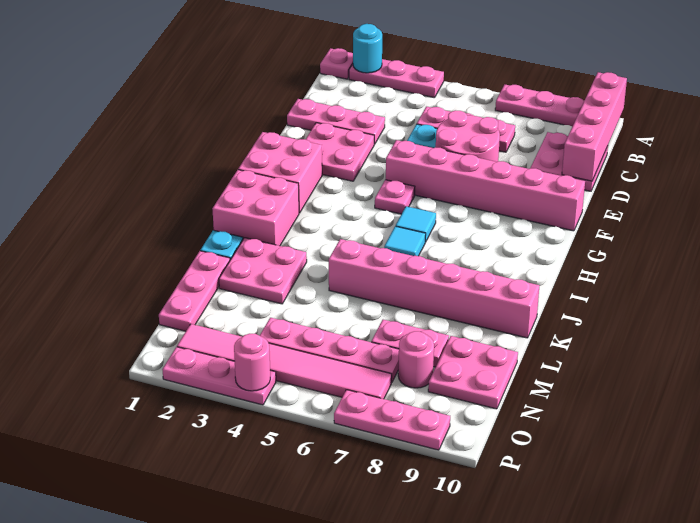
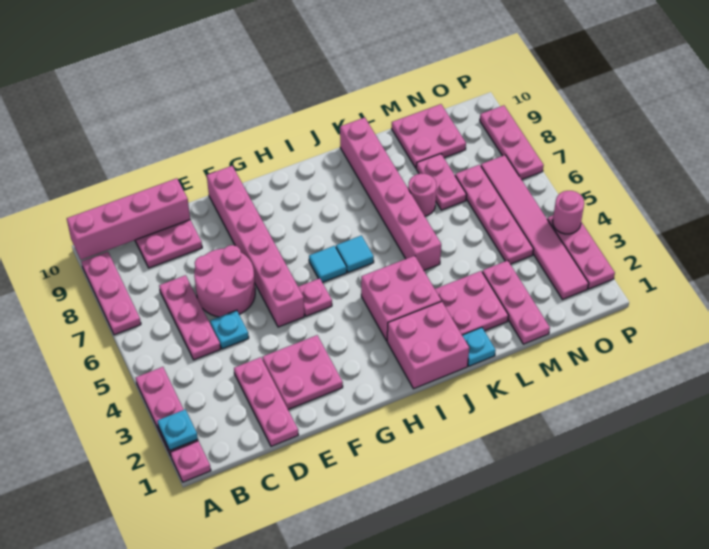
cyan round brick A2 level 2 -> cyan plate A2 level 2
pink brick G1:H2 level 1 -> pink brick I3:J4 level 1
pink plate L1:N1 level 1 -> pink plate M1:M3 level 1
pink round brick N8 level 1 -> pink round brick L7 level 1

